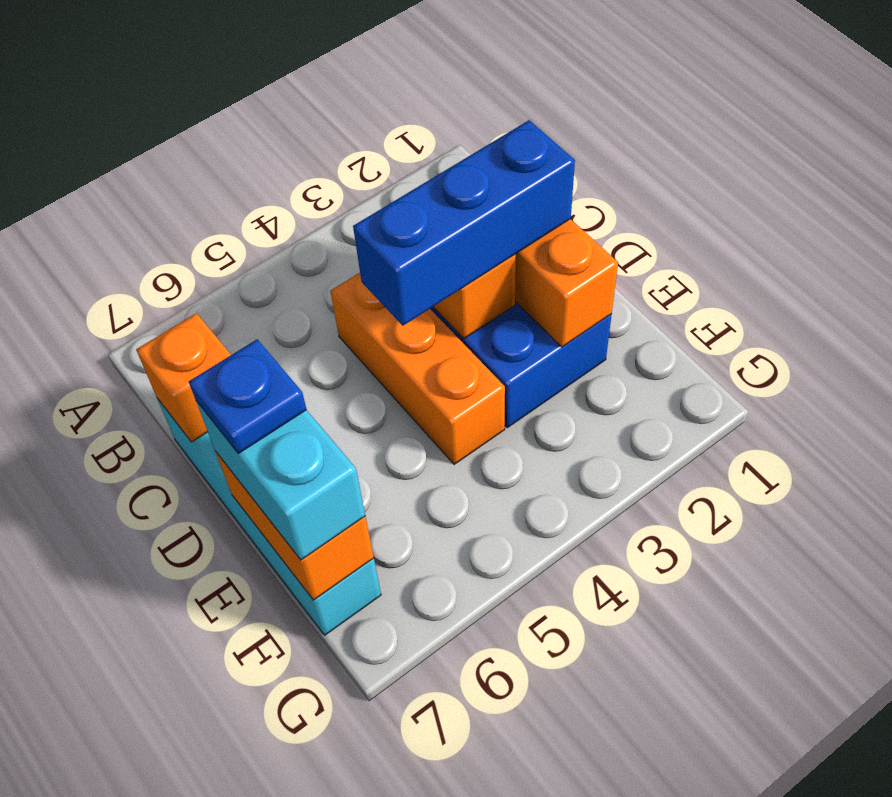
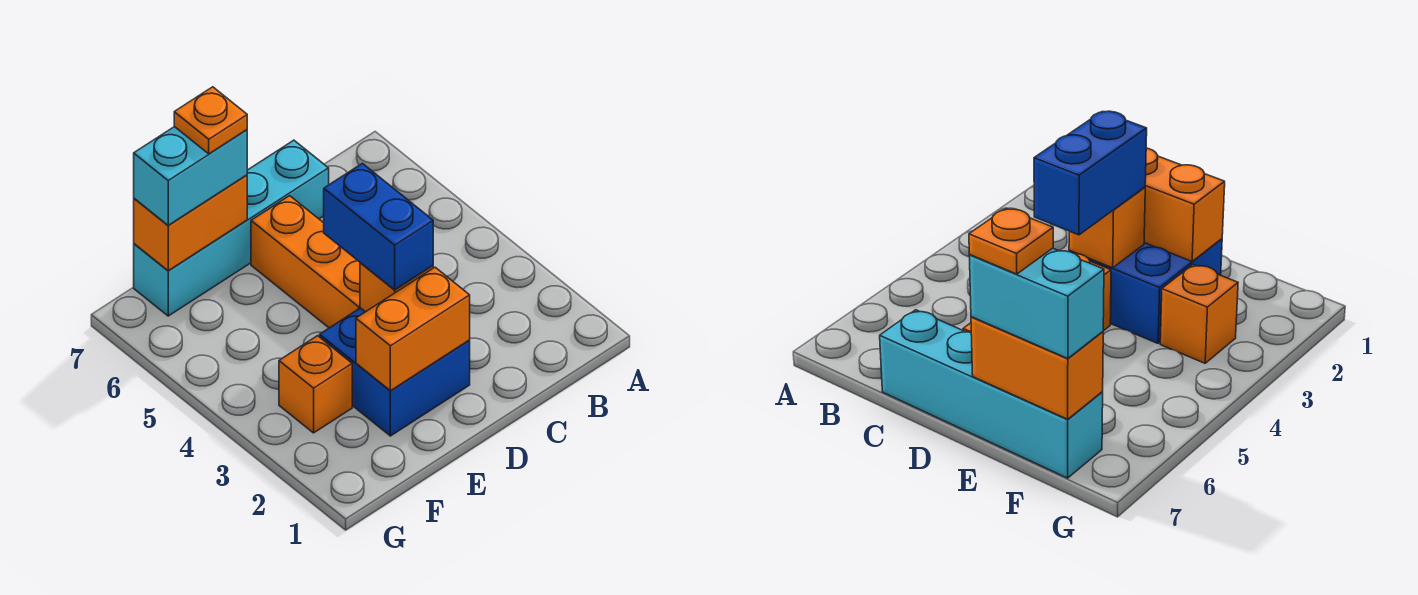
orange brick C4:E4 level 1 -> orange brick D4:D6 level 1
orange brick C7 level 2 -> orange brick F3 level 1
blue brick D2:D4 level 3 -> blue brick D3:D4 level 3
blue plate E7 level 4 -> orange plate E7 level 4

